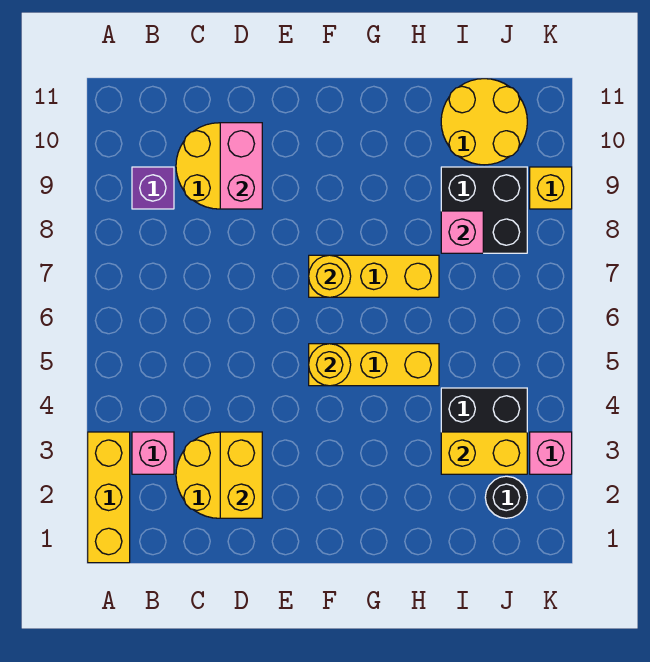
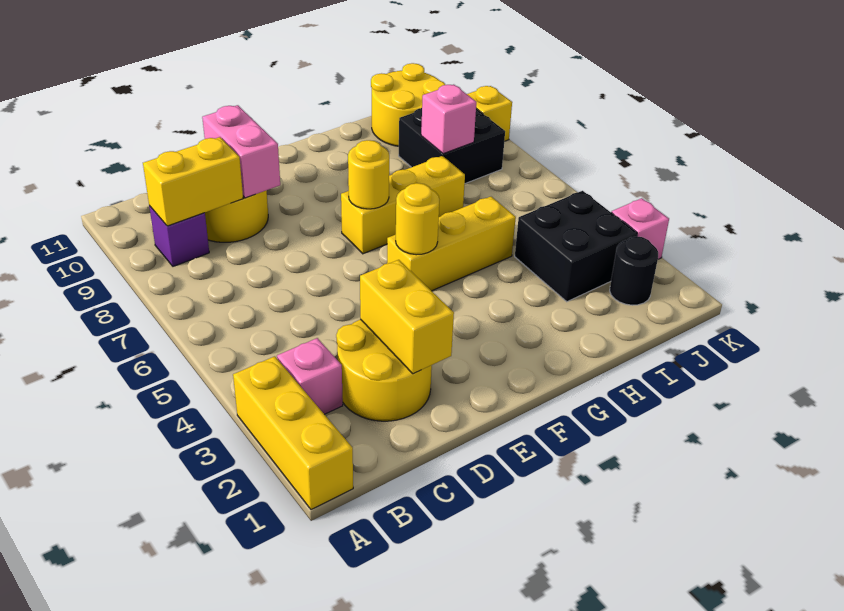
yellow brick I3:J3 level 2 -> yellow brick B9:C9 level 2

